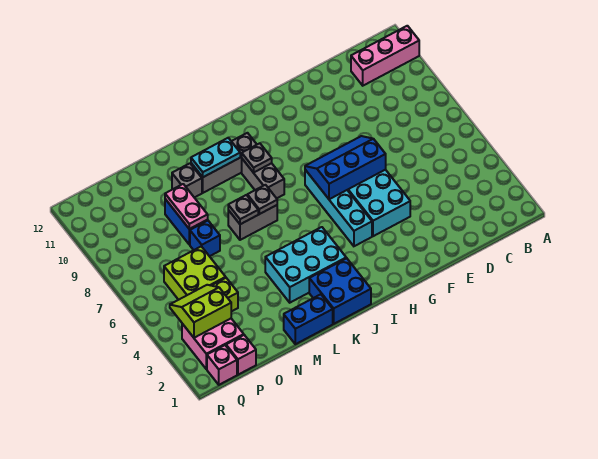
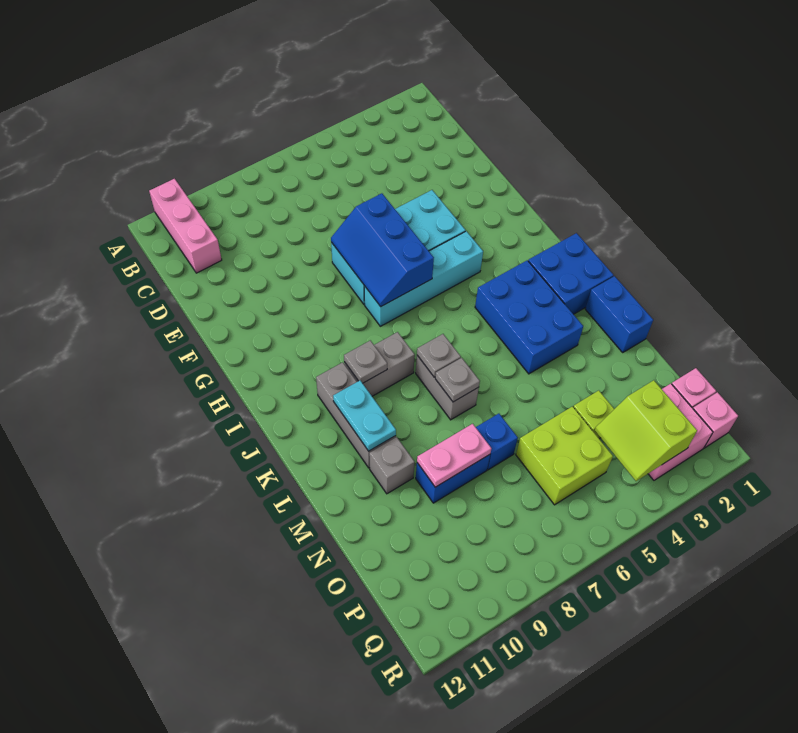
cyan brick J3:L4 level 1 -> blue brick J3:L4 level 1

